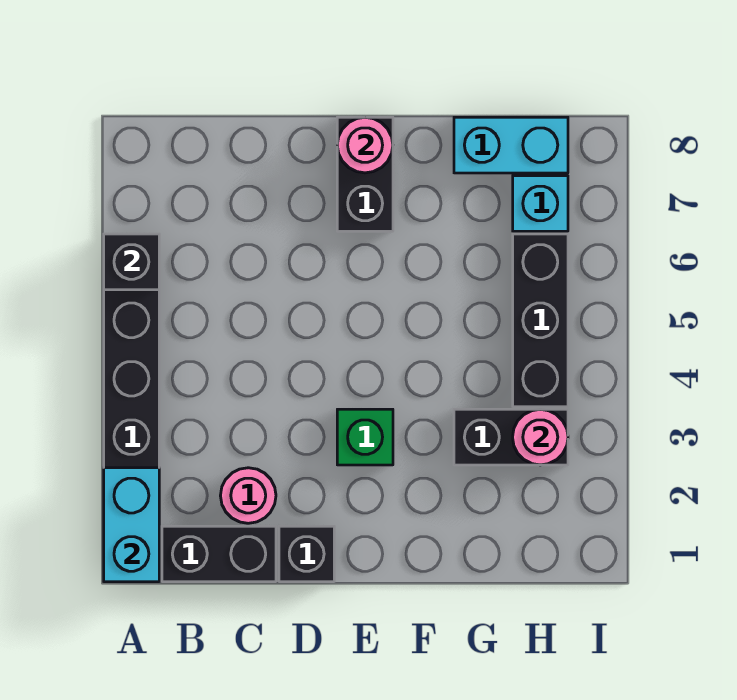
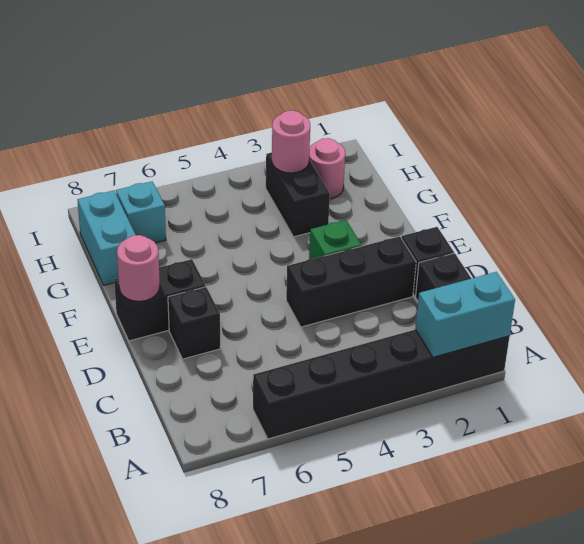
black brick A6 level 2 -> black brick D7 level 1
pink round brick C2 level 1 -> pink round brick H2 level 1
black brick H4:H6 level 1 -> black brick D2:D4 level 1

